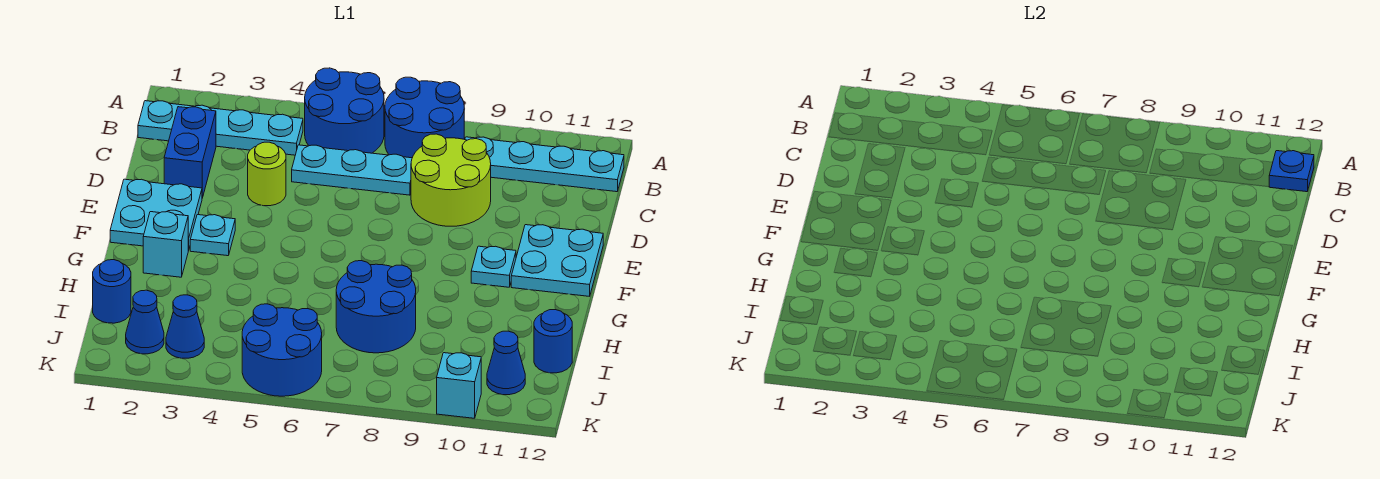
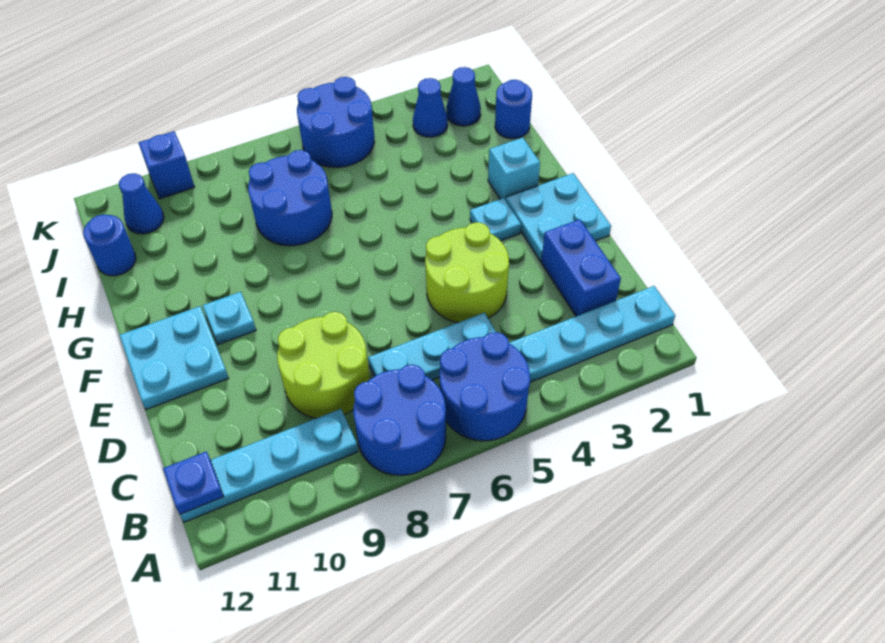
lime round brick D4 level 1 -> lime round brick D4:E5 level 1
cyan brick K10 level 1 -> blue brick K10 level 1

